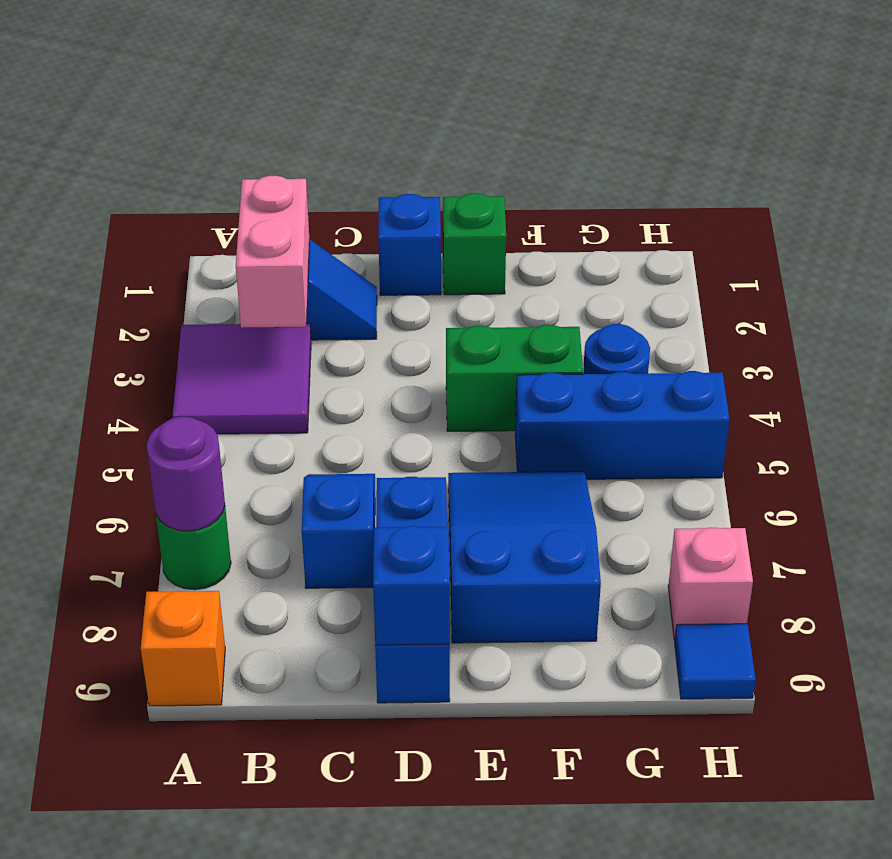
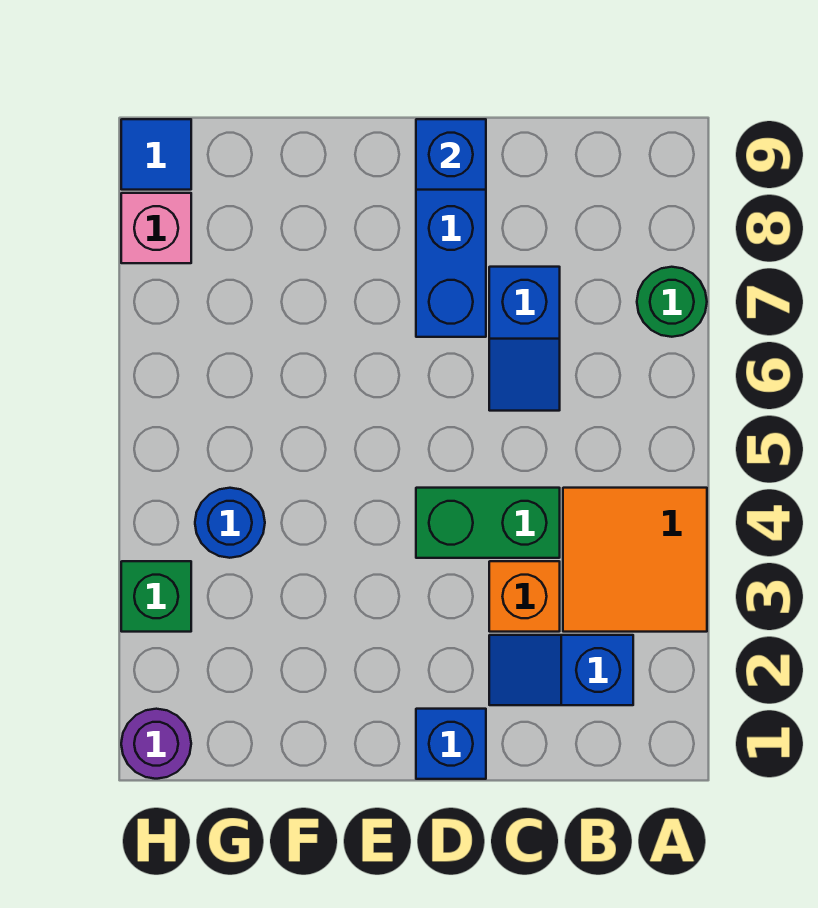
purple tile A3:B4 level 1 -> orange tile A3:B4 level 1
purple round brick A7 level 2 -> purple round brick H1 level 1
orange brick A9 level 1 -> orange brick C3 level 1
pink brick B2:B3 level 2 -> none
green brick E1 level 1 -> green brick H3 level 1
green brick E4:F4 level 1 -> green brick C4:D4 level 1
blue slope E6:F8 level 1 top 8 -> none
blue brick F5:H5 level 1 -> none

